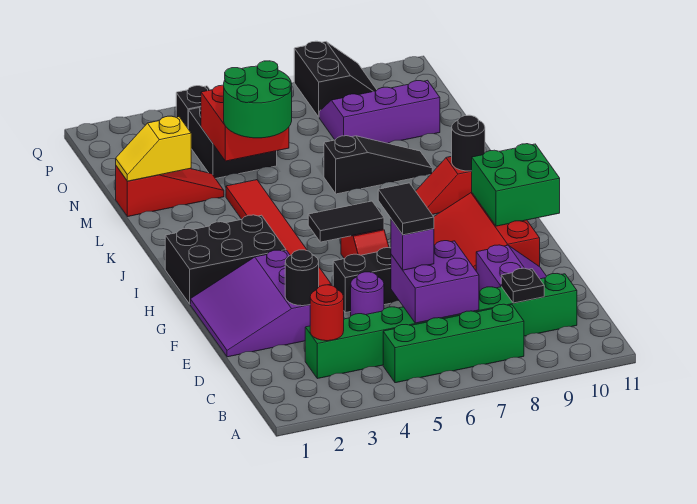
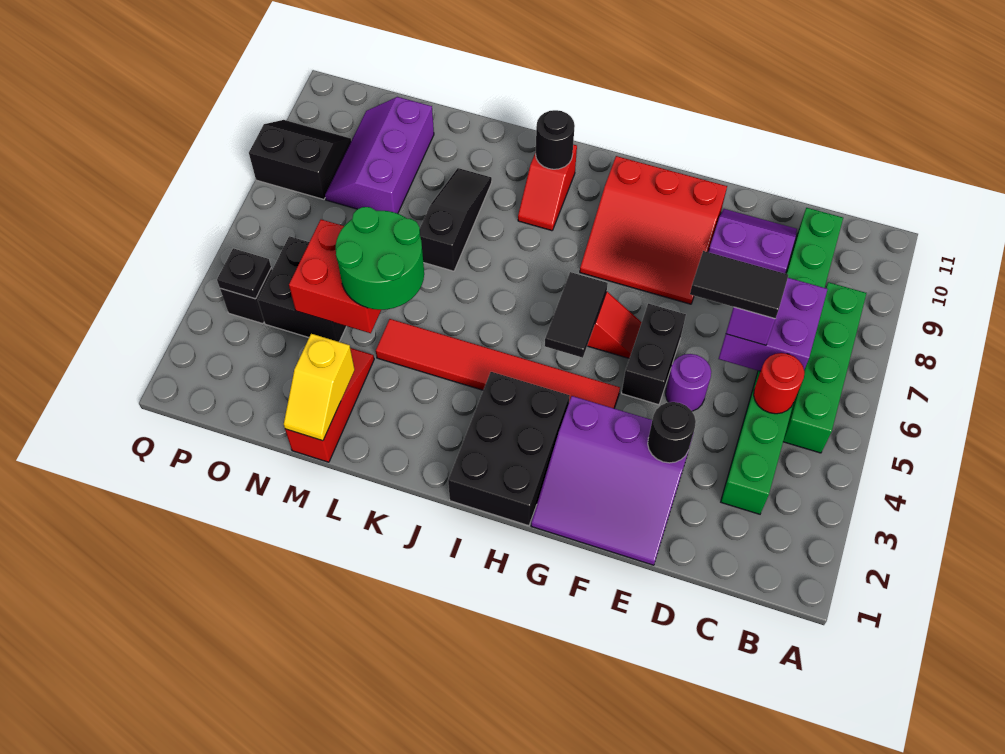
red round brick C3 level 2 -> red round brick C5 level 2
black plate C9 level 2 -> black plate P4 level 2
green brick G10:H11 level 2 -> none

